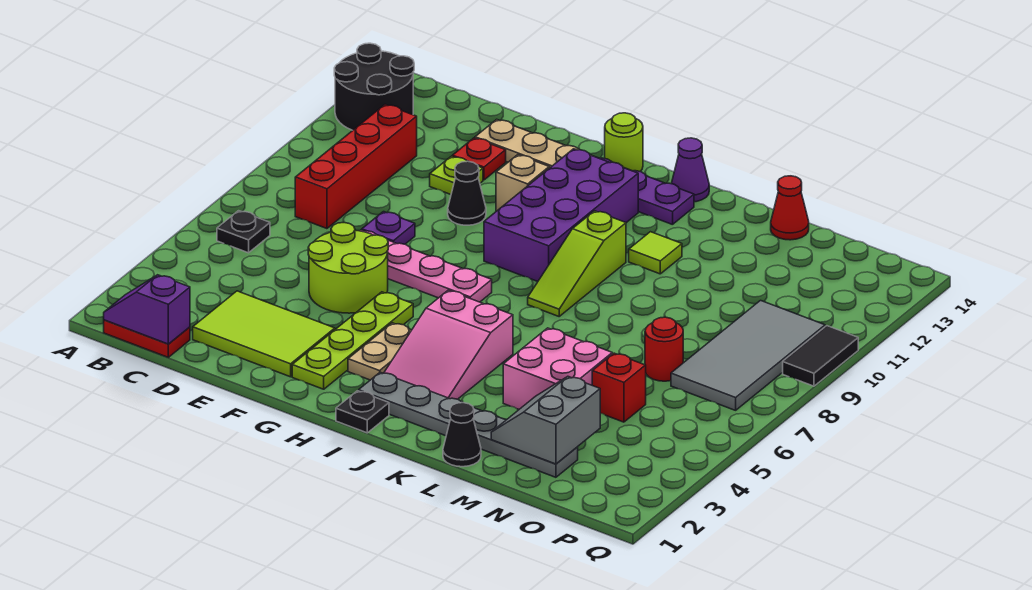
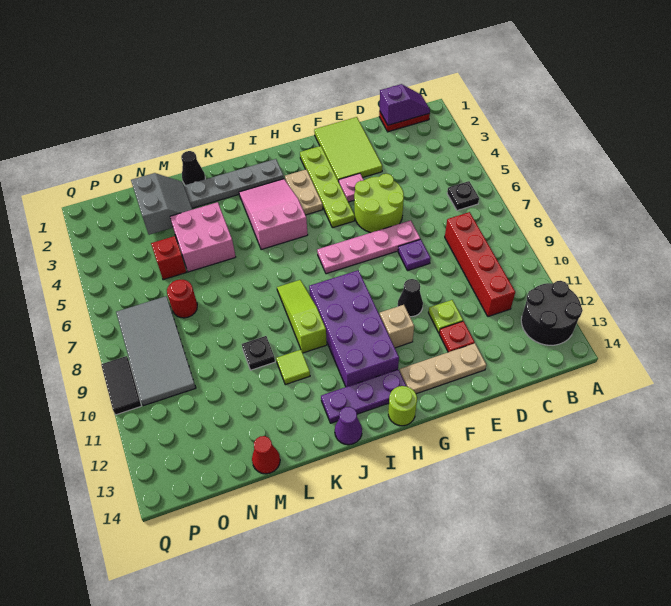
lime tile D2:F3 level 1 -> lime tile E1:F3 level 1
none -> pink plate F4 level 1
black plate I1 level 1 -> black plate L10 level 1

